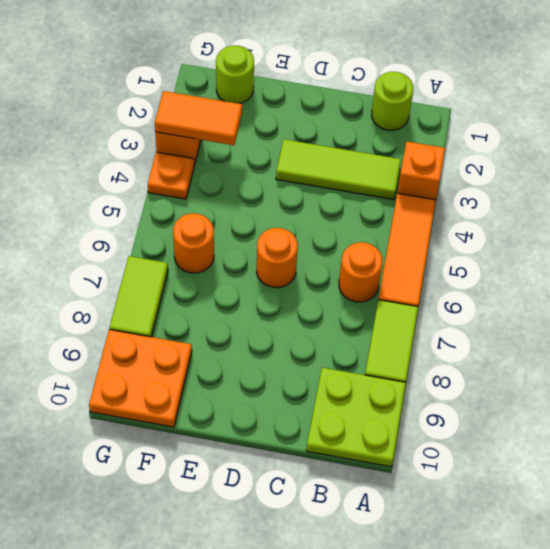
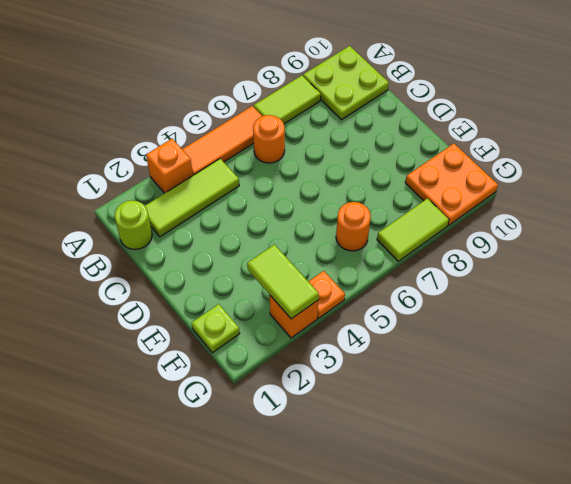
lime tile B3:D3 level 1 -> lime tile B2:B4 level 1
orange round brick D6 level 1 -> none
lime round brick F1 level 1 -> lime plate F1 level 1
orange tile F3:G3 level 2 -> lime tile F3:G3 level 2

